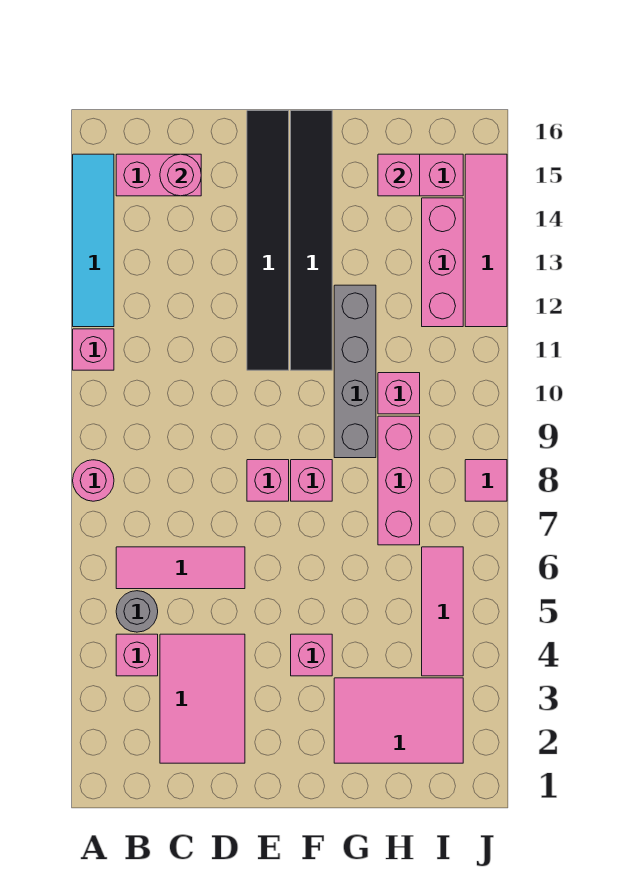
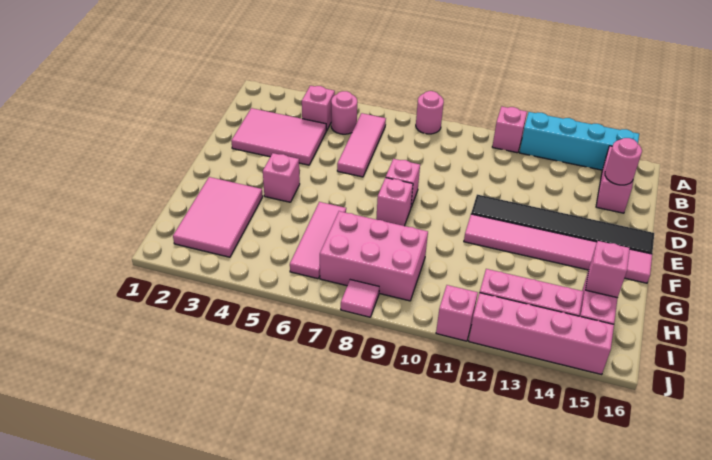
cyan tile A12:A15 level 1 -> cyan brick A12:A15 level 1
grey round brick B5 level 1 -> pink round brick B5 level 1
black tile F11:F16 level 1 -> pink tile F11:F16 level 1
grey brick G9:G12 level 1 -> none
pink brick H7:H9 level 1 -> pink brick H7:I9 level 1
pink brick H10 level 1 -> pink brick J11 level 1
pink tile I4:I6 level 1 -> pink tile G6:I6 level 1
pink tile J12:J15 level 1 -> pink brick J12:J15 level 1

